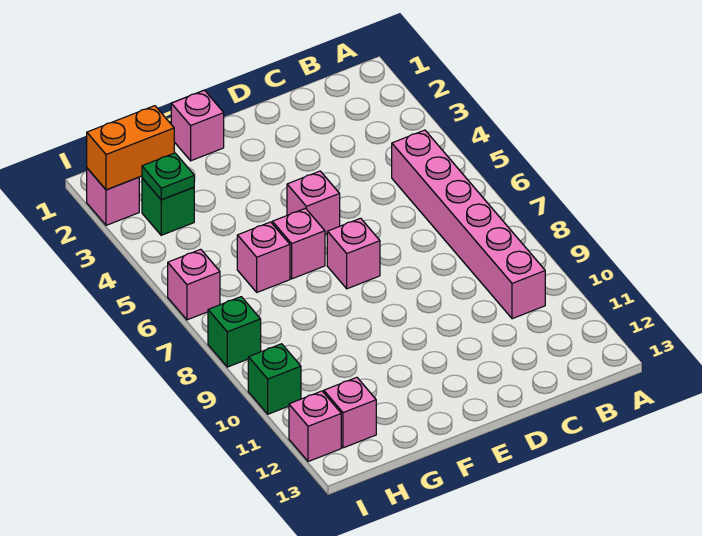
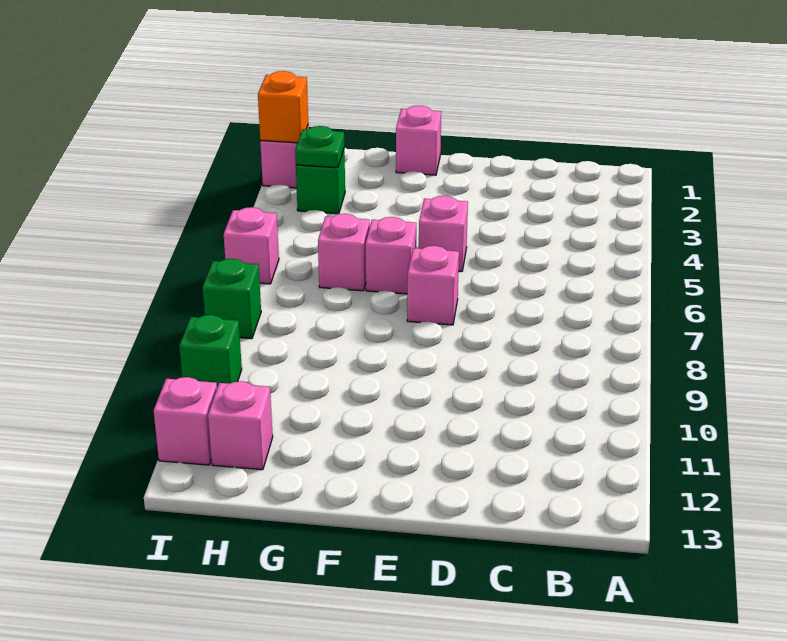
pink brick B5:B10 level 1 -> none
orange brick H2:I2 level 2 -> orange brick I2 level 2

